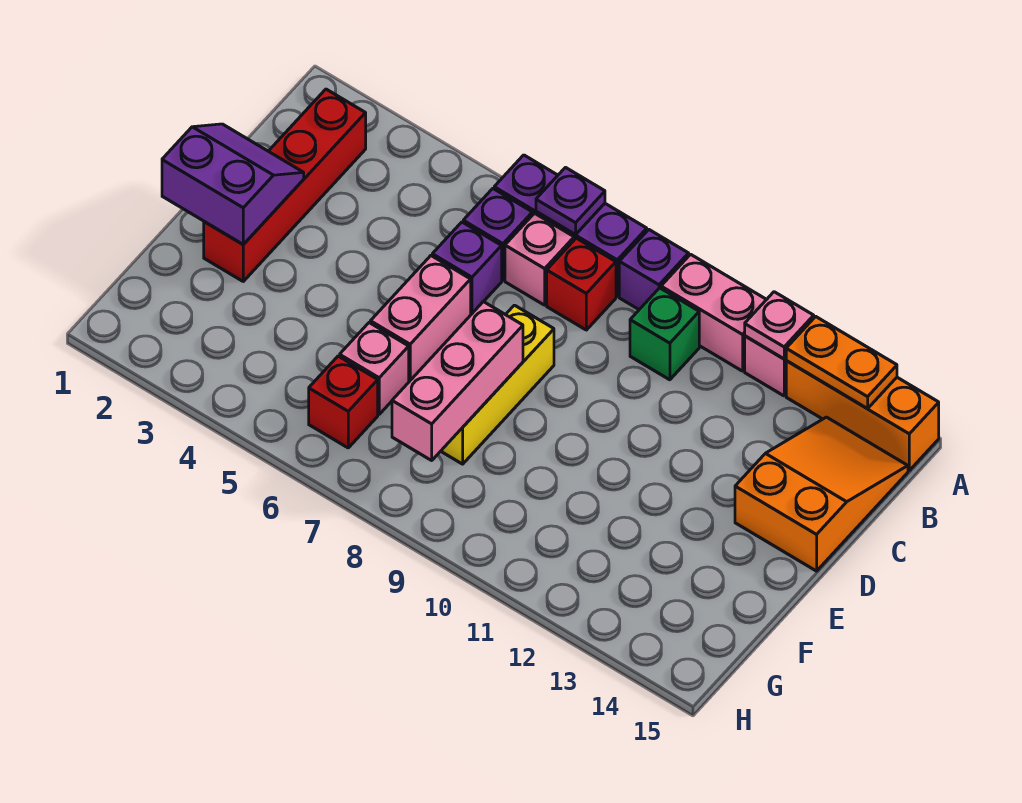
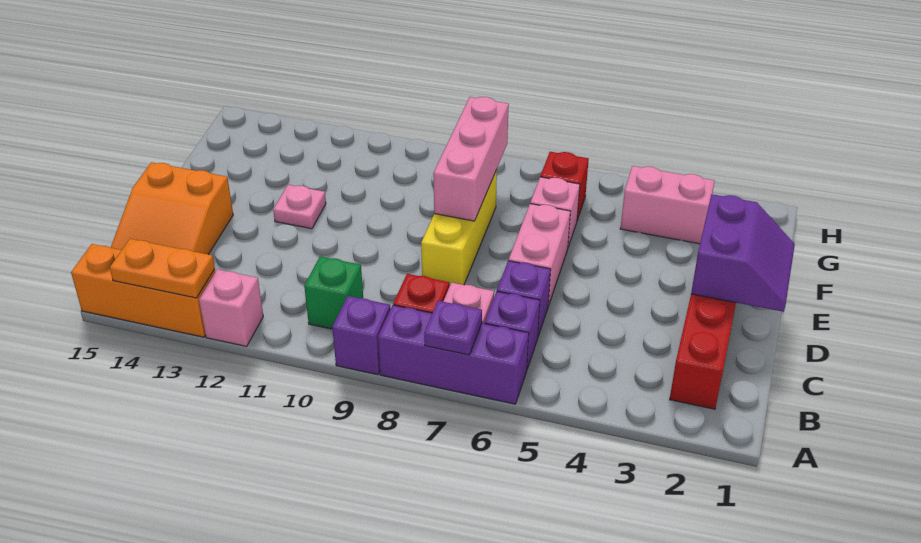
pink brick A10:A11 level 1 -> pink brick G3:G4 level 1
pink plate A12 level 2 -> pink plate E12 level 1
purple slope D1:E2 level 2 top E -> purple slope D1:E2 level 2 top 2

